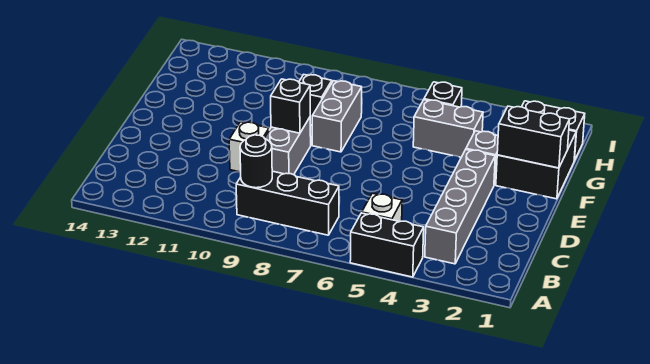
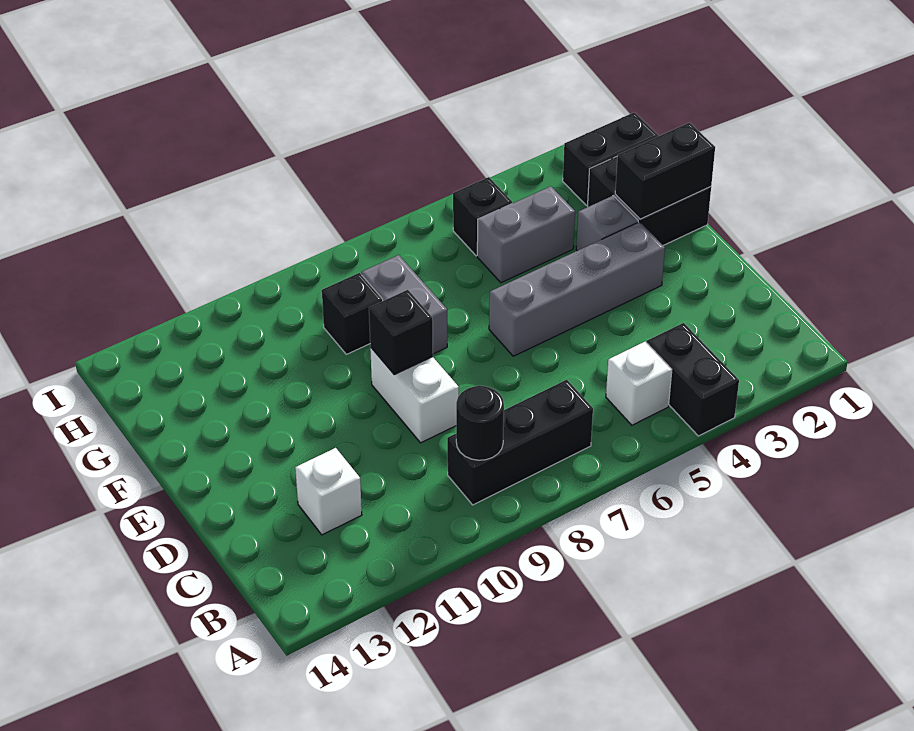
black brick A4:A5 level 1 -> black brick A4:B4 level 1
grey brick B3:E3 level 1 -> grey brick E3:E6 level 1
grey brick D9:E9 level 1 -> white brick D9:E9 level 1
white brick D10 level 1 -> white brick C12 level 1

